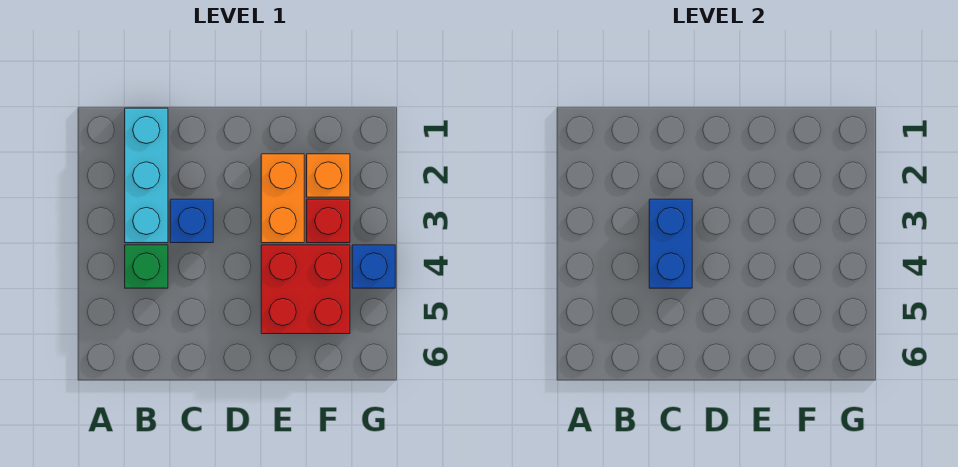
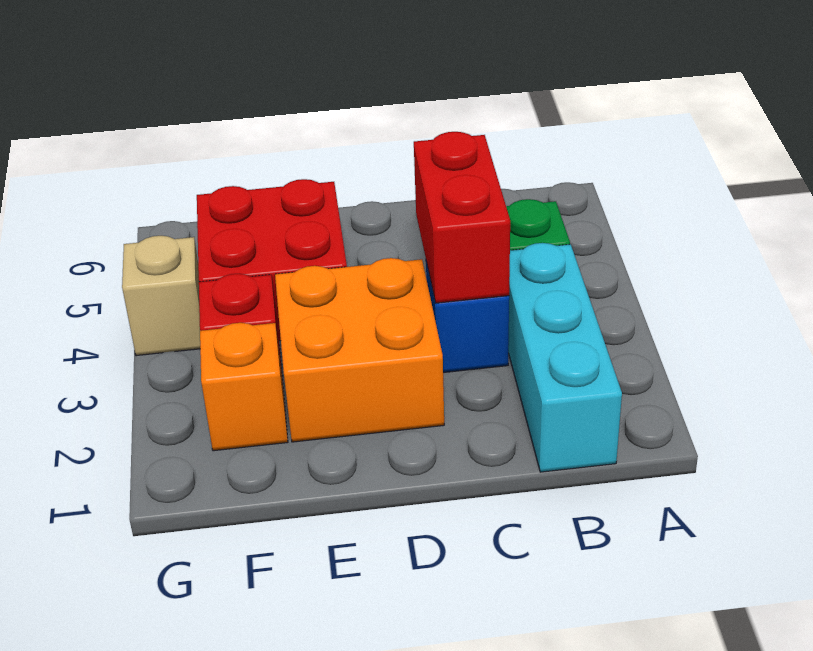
blue brick C3:C4 level 2 -> red brick C3:C4 level 2
orange brick E2:E3 level 1 -> orange brick D2:E3 level 1
blue brick G4 level 1 -> tan brick G4 level 1

